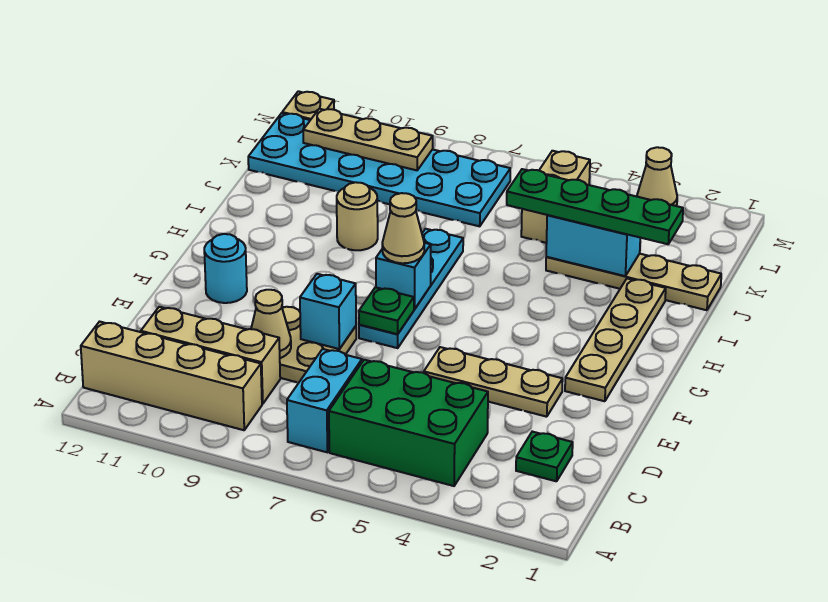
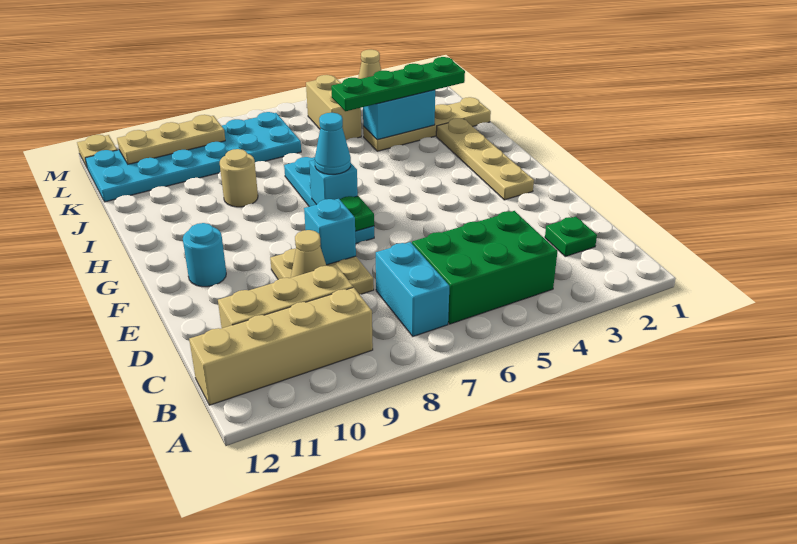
tan plate E3:E5 level 1 -> none
tan cone G7 level 3 -> cyan cone G7 level 3

